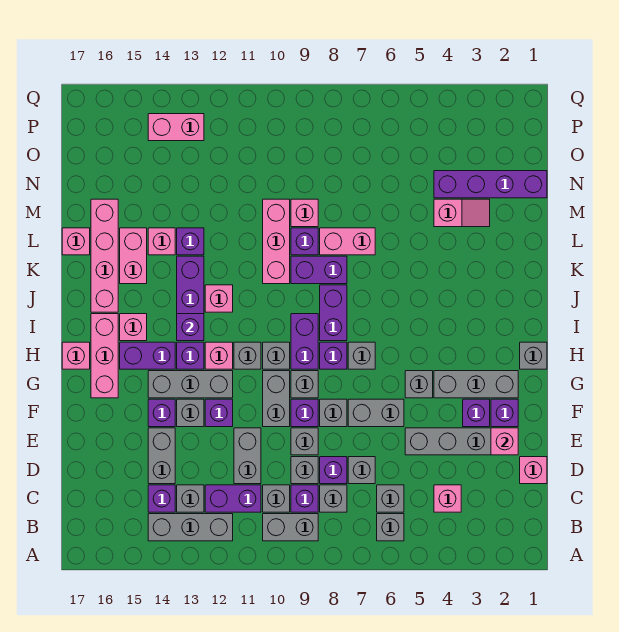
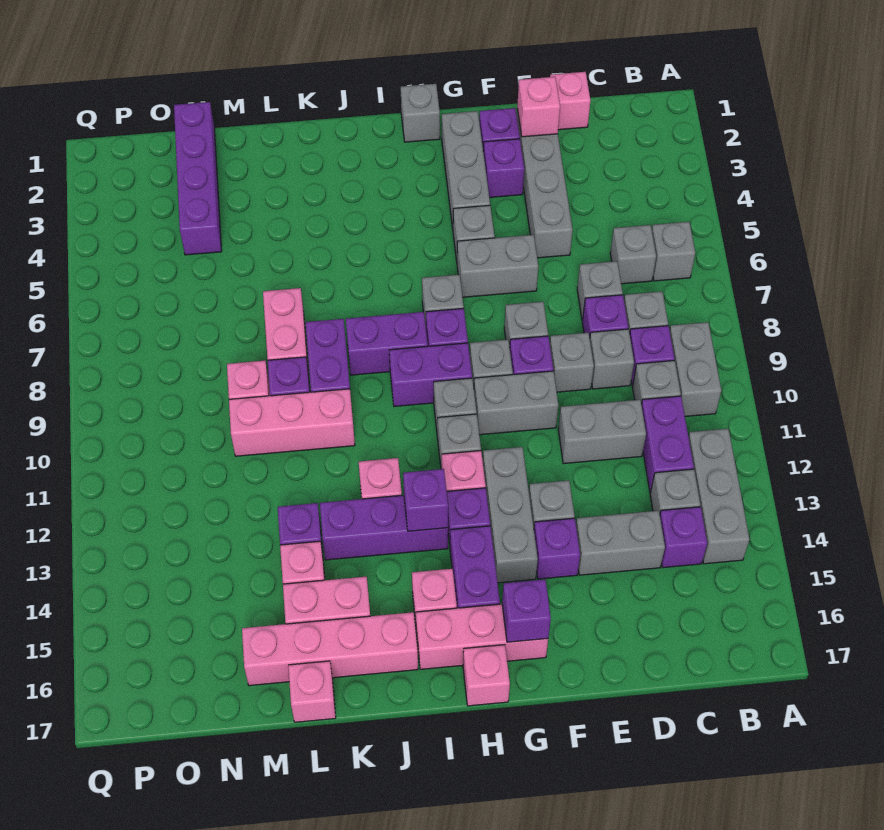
pink brick C4 level 1 -> none
grey brick F6:F7 level 1 -> grey brick F6:G6 level 1
purple brick F12 level 1 -> purple brick G16 level 2
pink slope M3:M4 level 1 top 4 -> none
pink brick P13:P14 level 1 -> none

